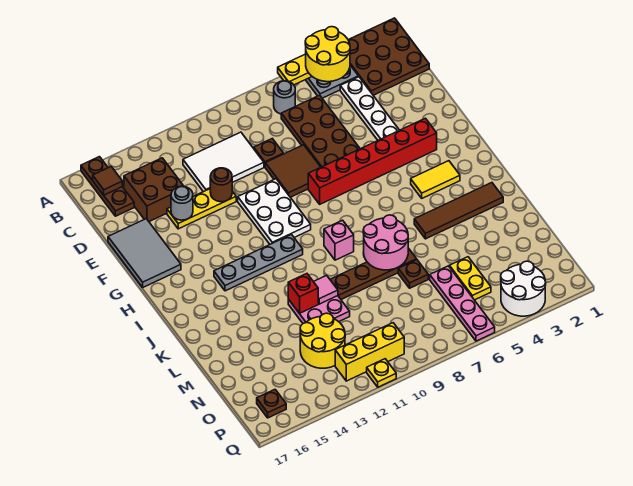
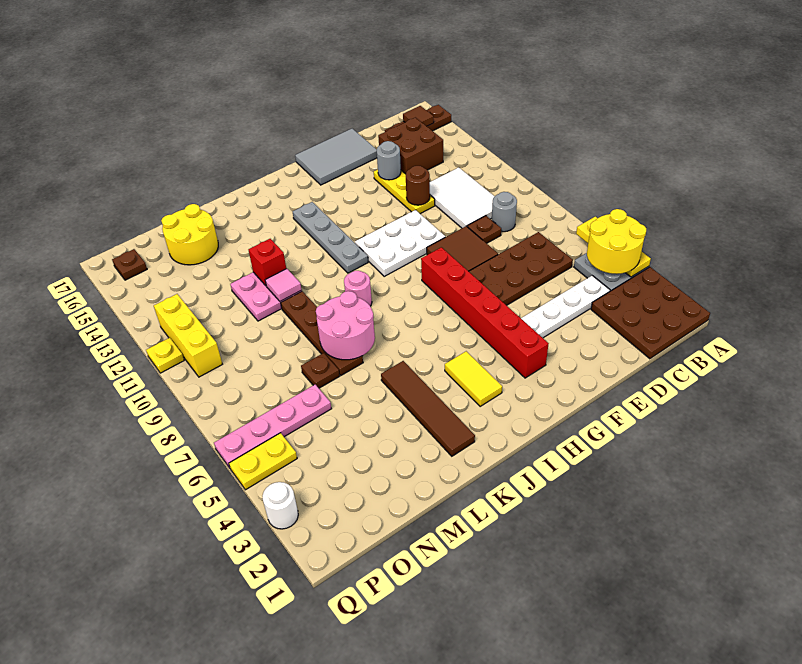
grey round brick B7 level 1 -> grey round brick C9 level 1
pink brick J9 level 1 -> pink round brick J9 level 1
yellow plate N5:O5 level 1 -> yellow plate P5:Q5 level 1
yellow round brick N12:O13 level 1 -> yellow round brick M15:N16 level 1
white round brick P3:Q4 level 1 -> white round brick Q3 level 1

